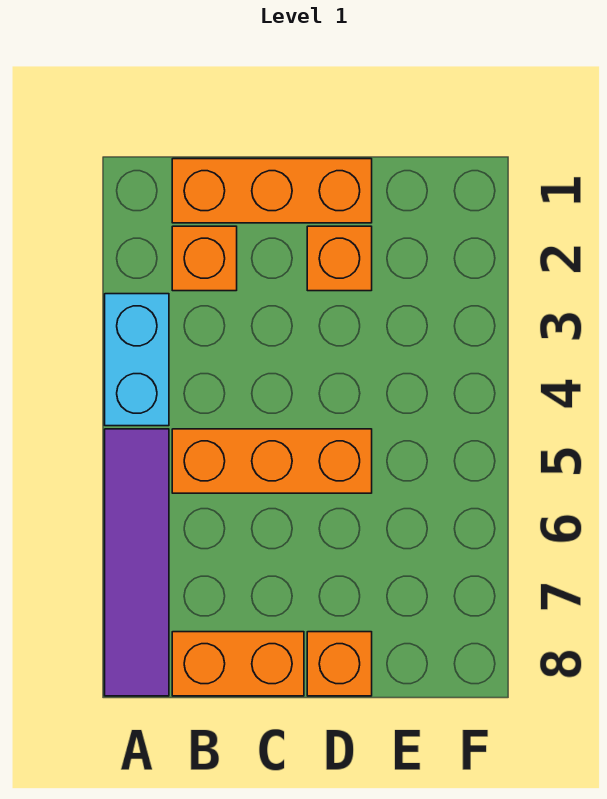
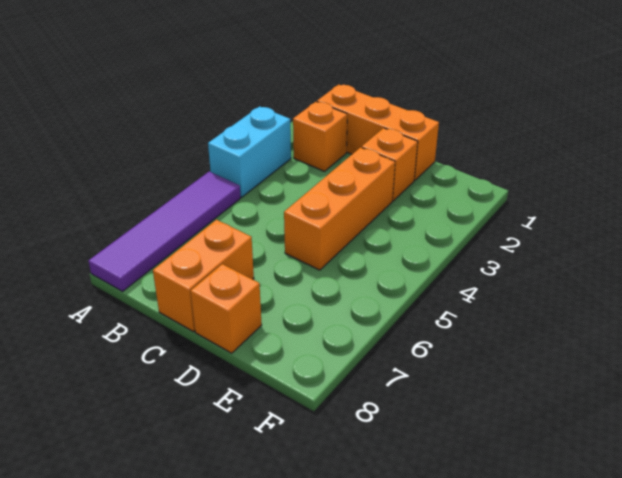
orange brick B5:D5 level 1 -> orange brick D3:D5 level 1
orange brick B8:C8 level 1 -> orange brick C7:C8 level 1

